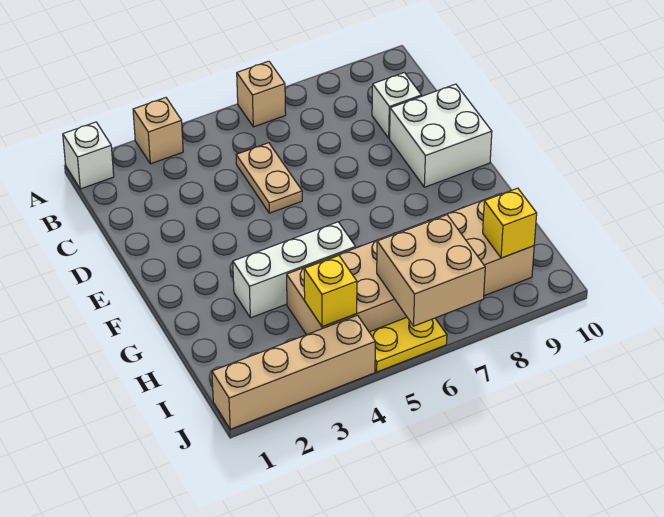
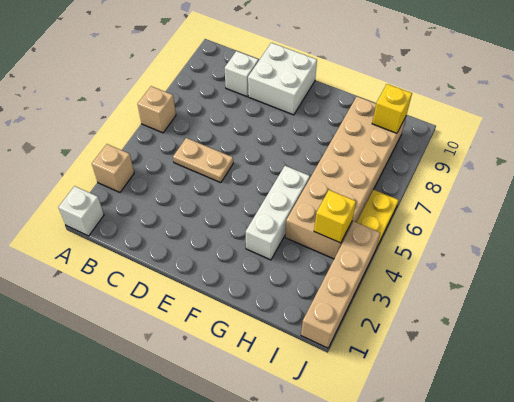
tan brick I6:J7 level 2 -> none

